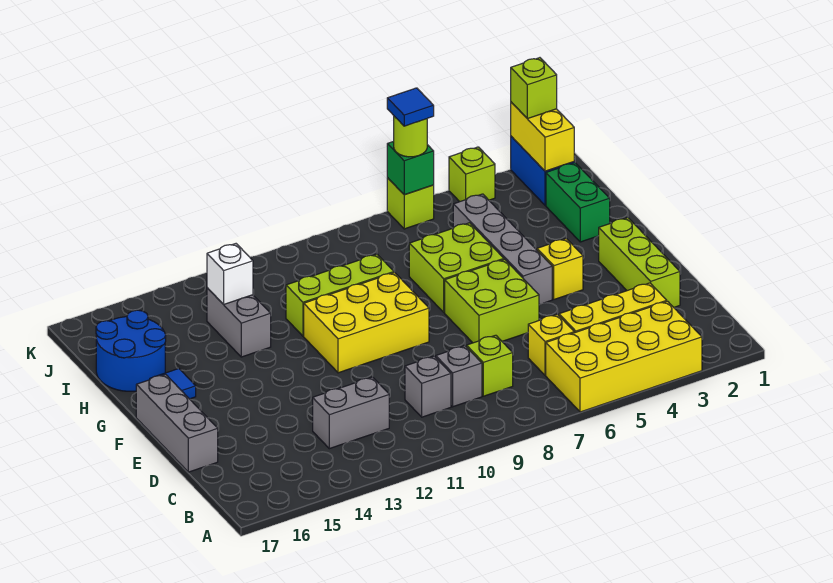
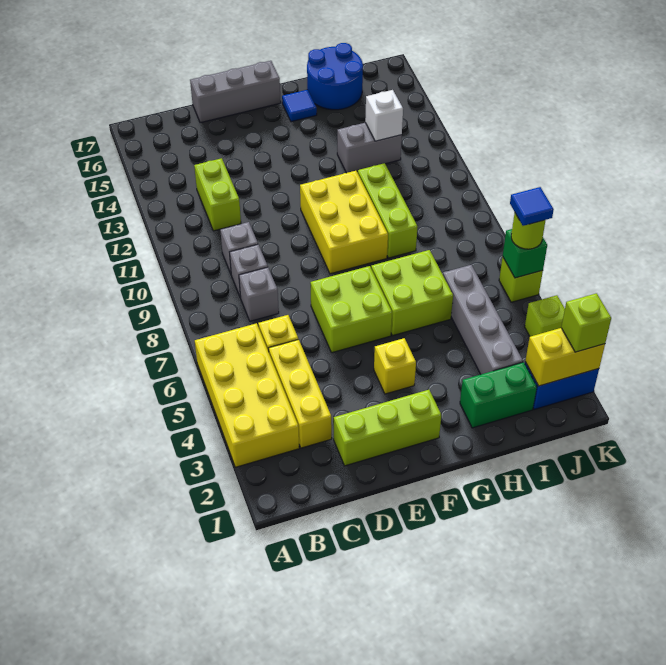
lime brick C8 level 1 -> grey brick C8 level 1
grey brick C12:C13 level 1 -> lime brick C12:C13 level 1
grey brick F5:I5 level 1 -> grey brick I3:I6 level 1

